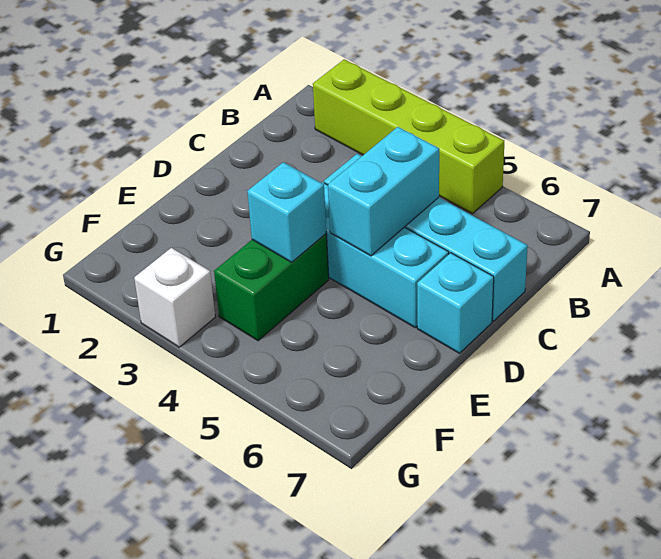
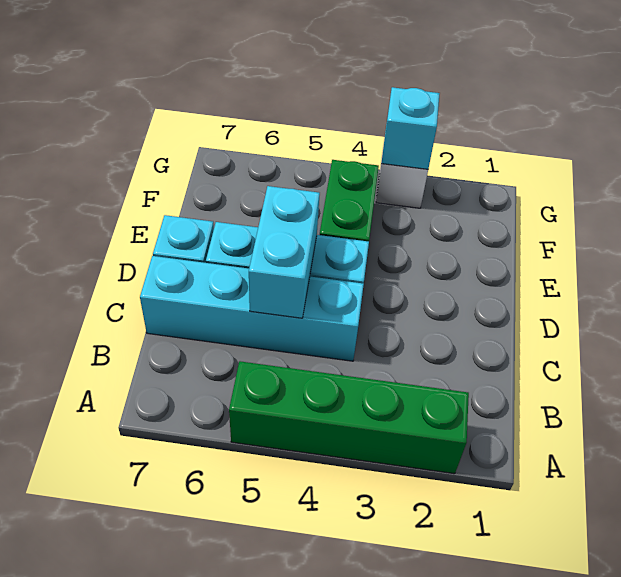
lime brick A2:A5 level 1 -> green brick A2:A5 level 1
cyan brick E4 level 2 -> cyan brick G3 level 2

